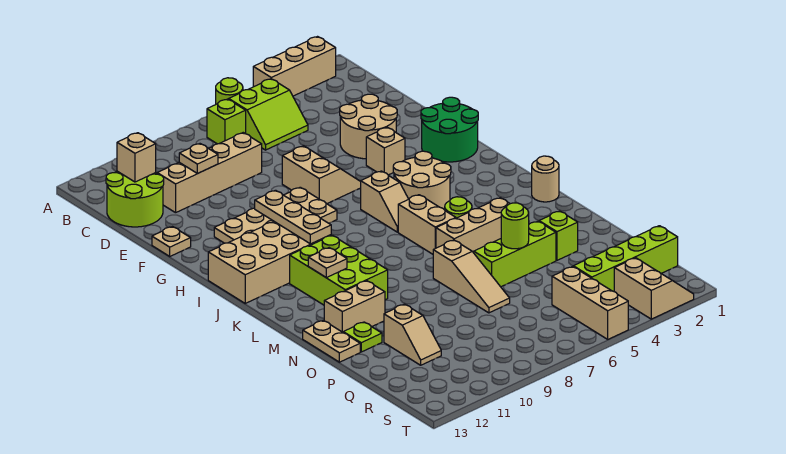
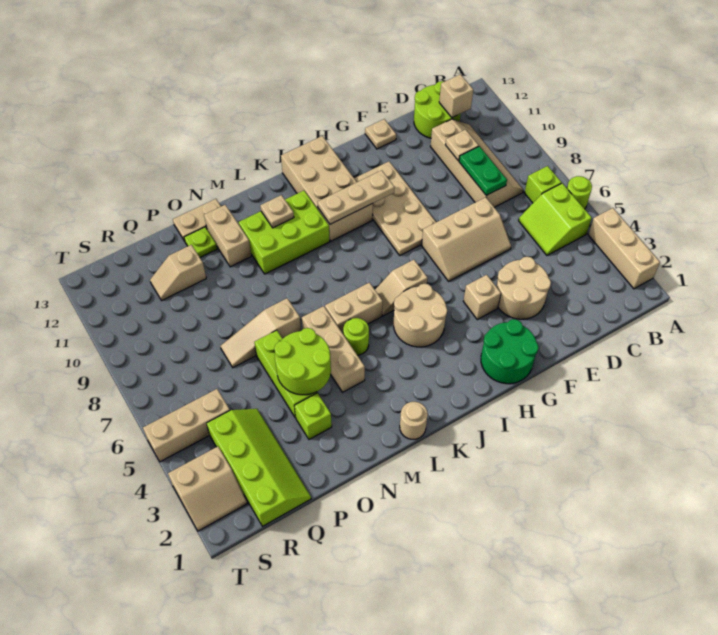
none -> green plate D8:D9 level 2
tan slope F6:G7 level 1 top 7 -> tan slope E6:G7 level 1 top 7
lime round brick O5 level 2 -> lime round brick N4:O5 level 2

